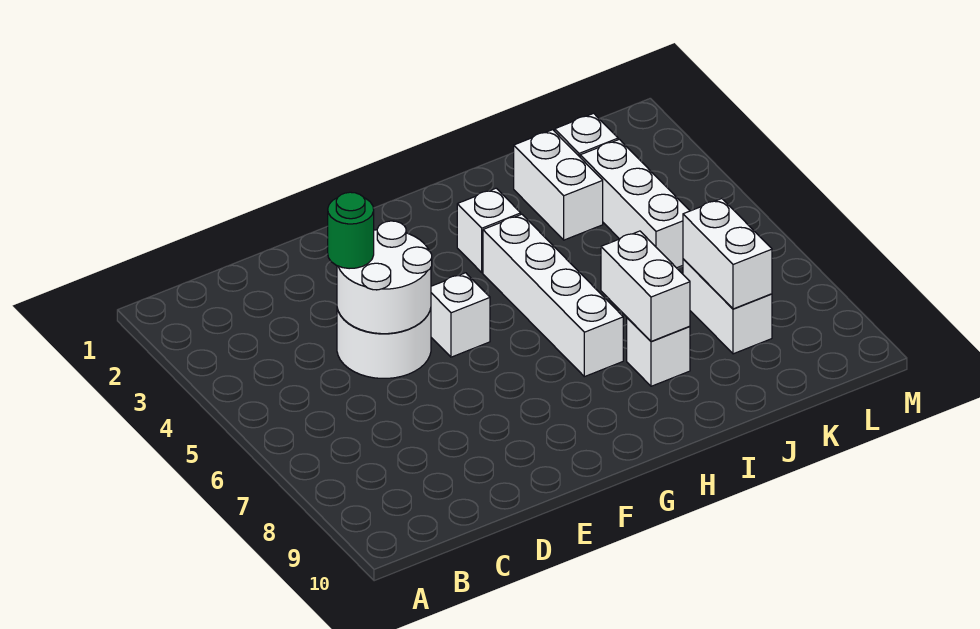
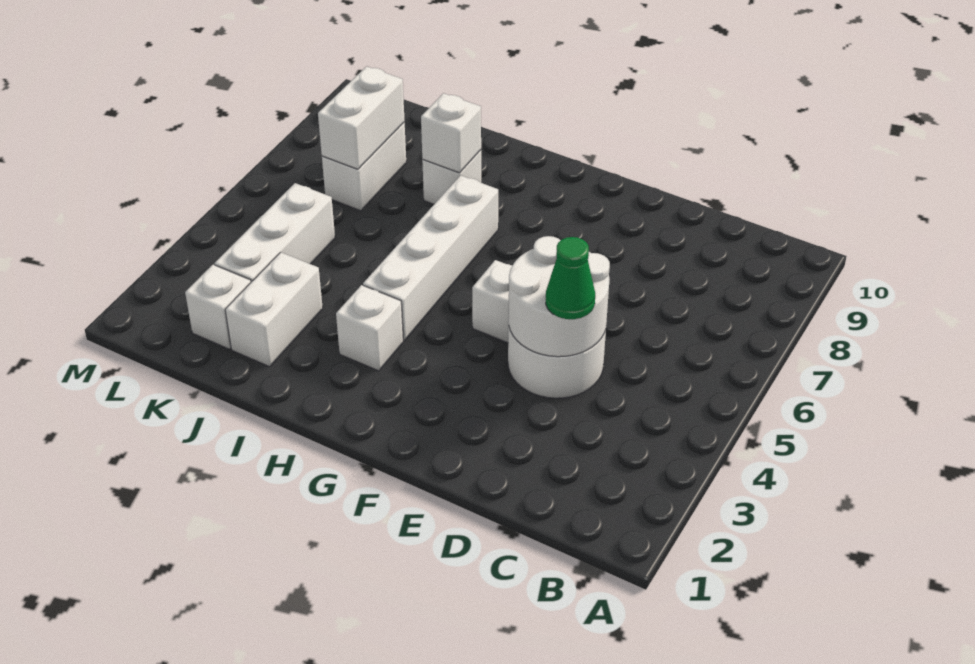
green round brick D4 level 3 -> green cone D4 level 3
white brick I7:I8 level 2 -> white brick I8 level 2

